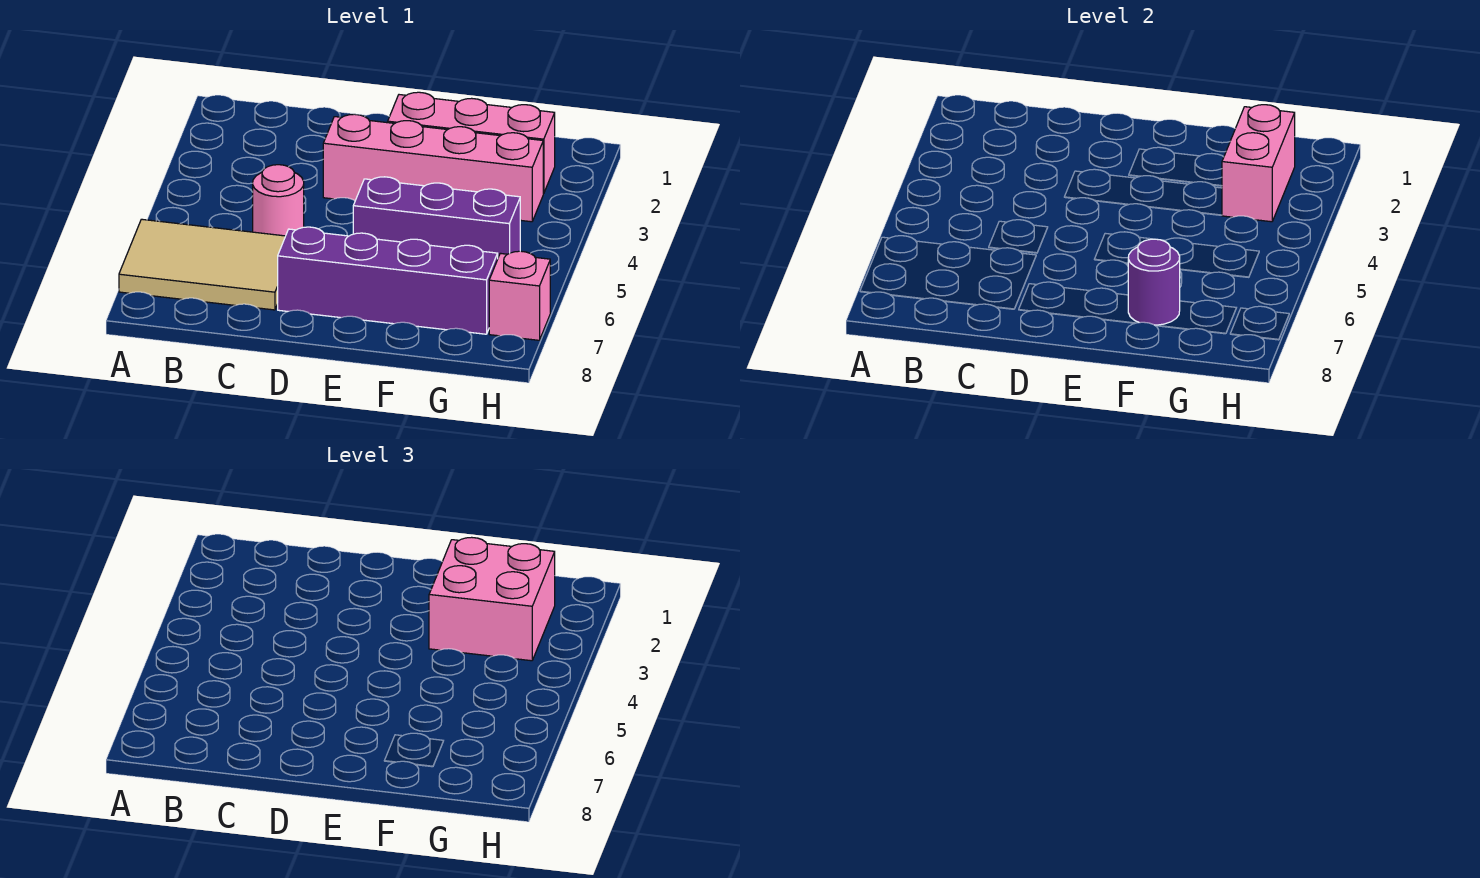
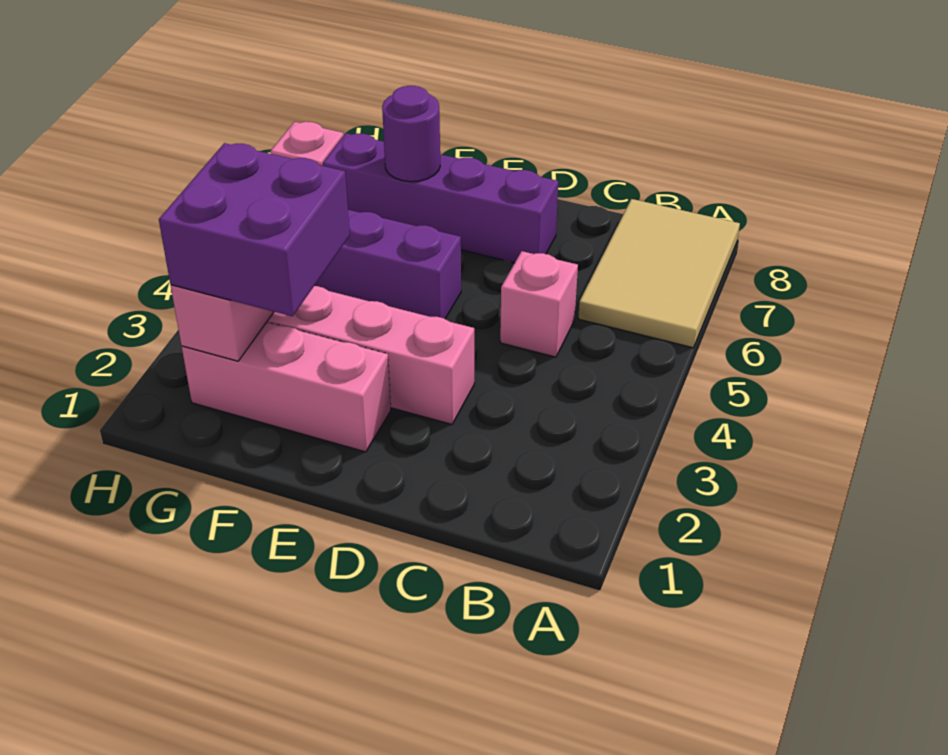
tan tile A6:C7 level 1 -> tan tile A6:B8 level 1
pink round brick C5 level 1 -> pink brick C5 level 1
pink brick F2:G3 level 3 -> purple brick F2:G3 level 3

